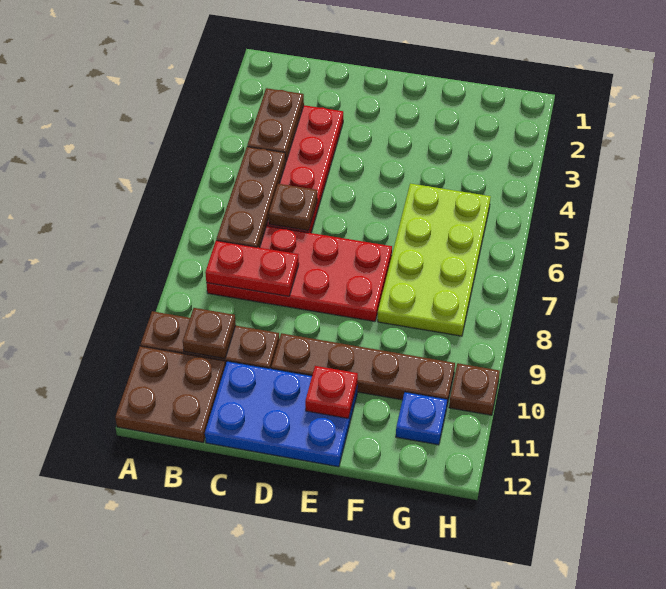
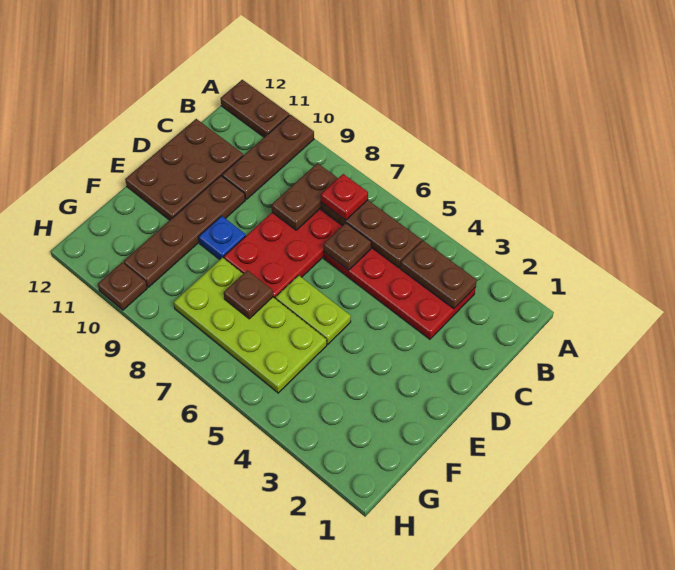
brown plate A11:B12 level 1 -> brown plate A11:A12 level 1
red plate B8:C8 level 2 -> brown plate B8:C8 level 2
brown plate B10 level 2 -> brown plate F7 level 2
blue plate C11:E12 level 1 -> brown plate C11:E12 level 1
none -> lime plate E5:E6 level 1
red plate E11 level 2 -> red plate B7 level 3
blue plate G11 level 1 -> blue plate E9 level 1

